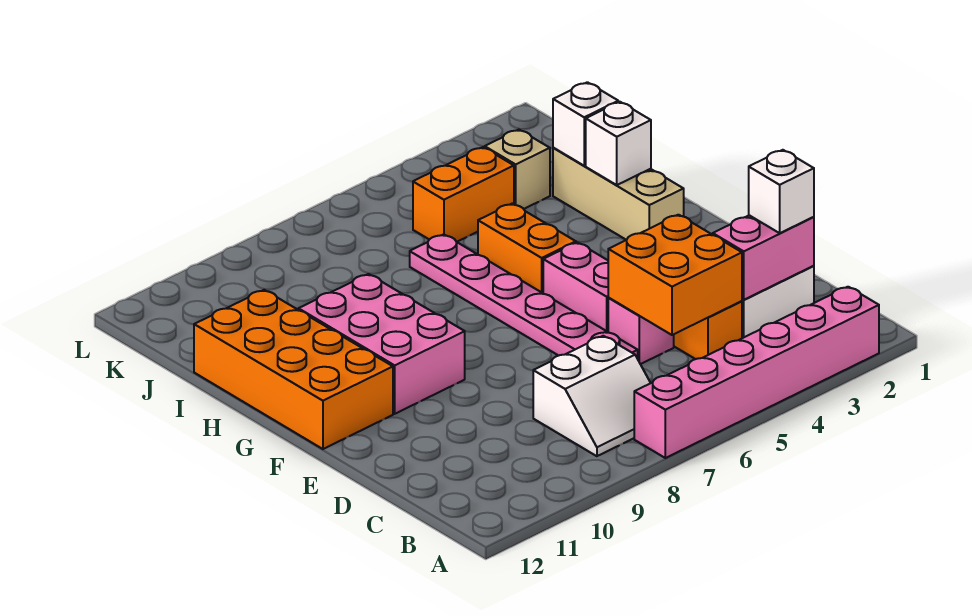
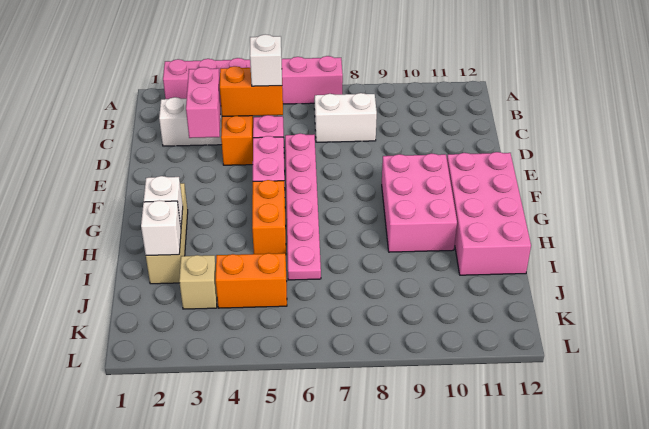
pink brick C2:C3 level 2 -> pink brick C3:D3 level 2
white brick C2 level 3 -> white brick C5 level 3
orange brick C4:D5 level 2 -> orange brick C4:C5 level 2
orange brick F11:I12 level 1 -> pink brick F11:I12 level 1

